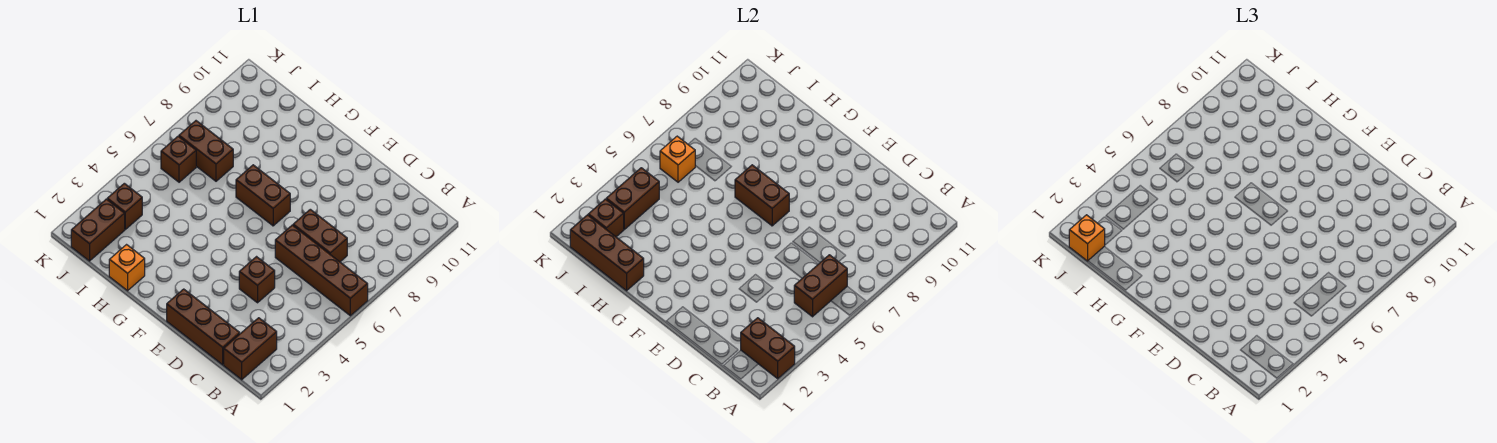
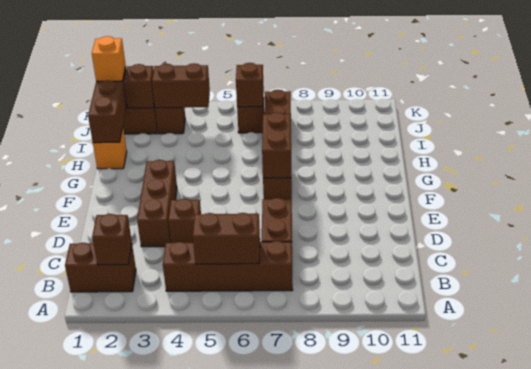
brown brick A2:B2 level 2 -> brown brick B2 level 2
brown brick A6:D6 level 1 -> brown brick B4:B7 level 1
brown brick C1:E1 level 1 -> brown brick D3:F3 level 1
orange brick J6 level 2 -> brown brick J6 level 2

